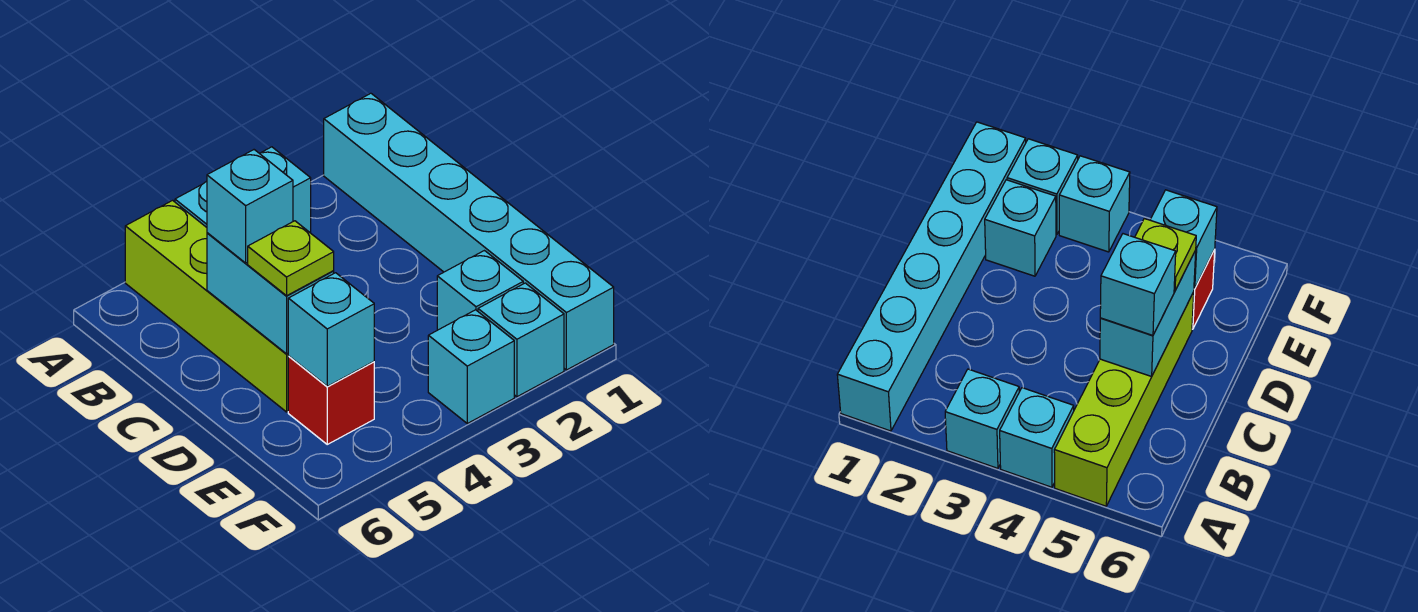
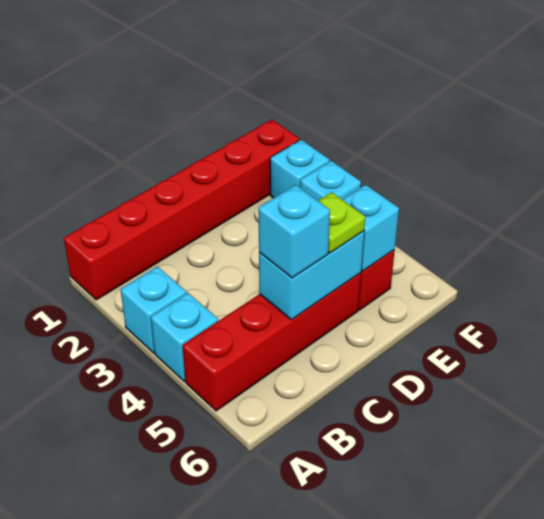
cyan brick A1:F1 level 1 -> red brick A1:F1 level 1
lime brick A5:D5 level 1 -> red brick A5:D5 level 1
cyan brick E2 level 1 -> none

